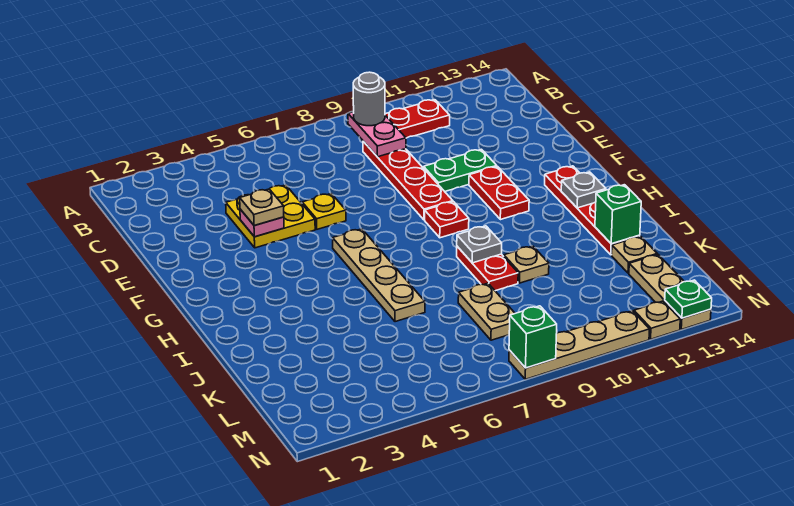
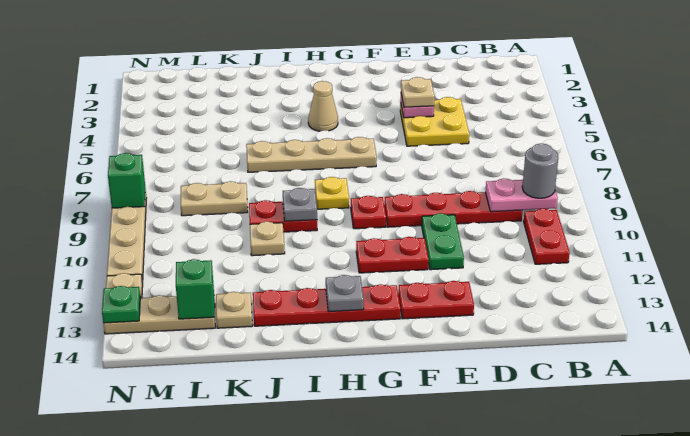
yellow plate E6 level 1 -> yellow plate H8 level 1
none -> red plate E13:F13 level 1
none -> tan cone H4 level 1
green brick J13 level 2 -> green brick L13 level 2

